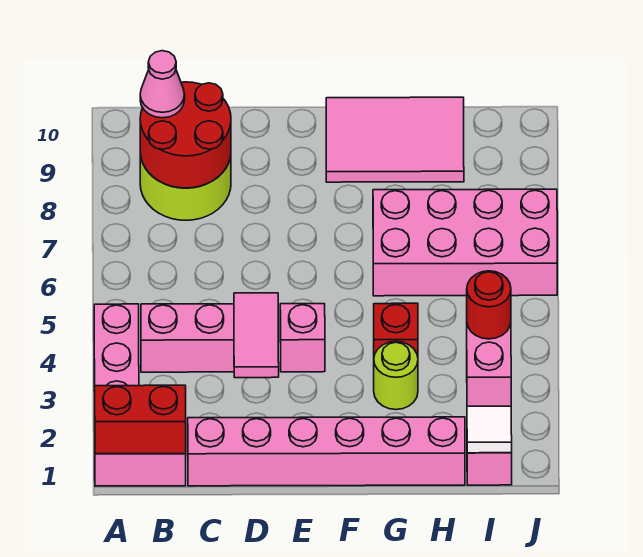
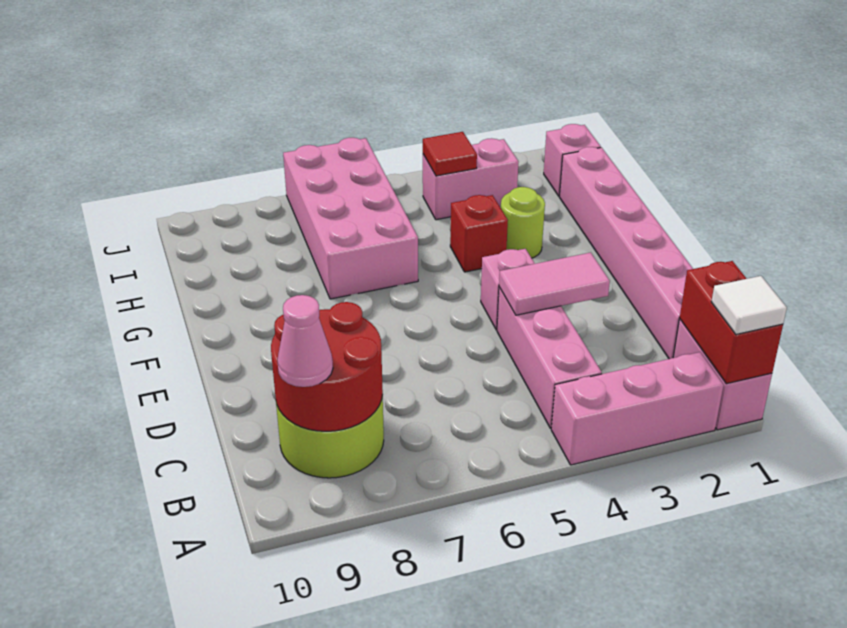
pink tile F9:H10 level 1 -> none
white tile I1 level 2 -> white tile A1 level 3
red round brick I4 level 2 -> red tile I4 level 2

